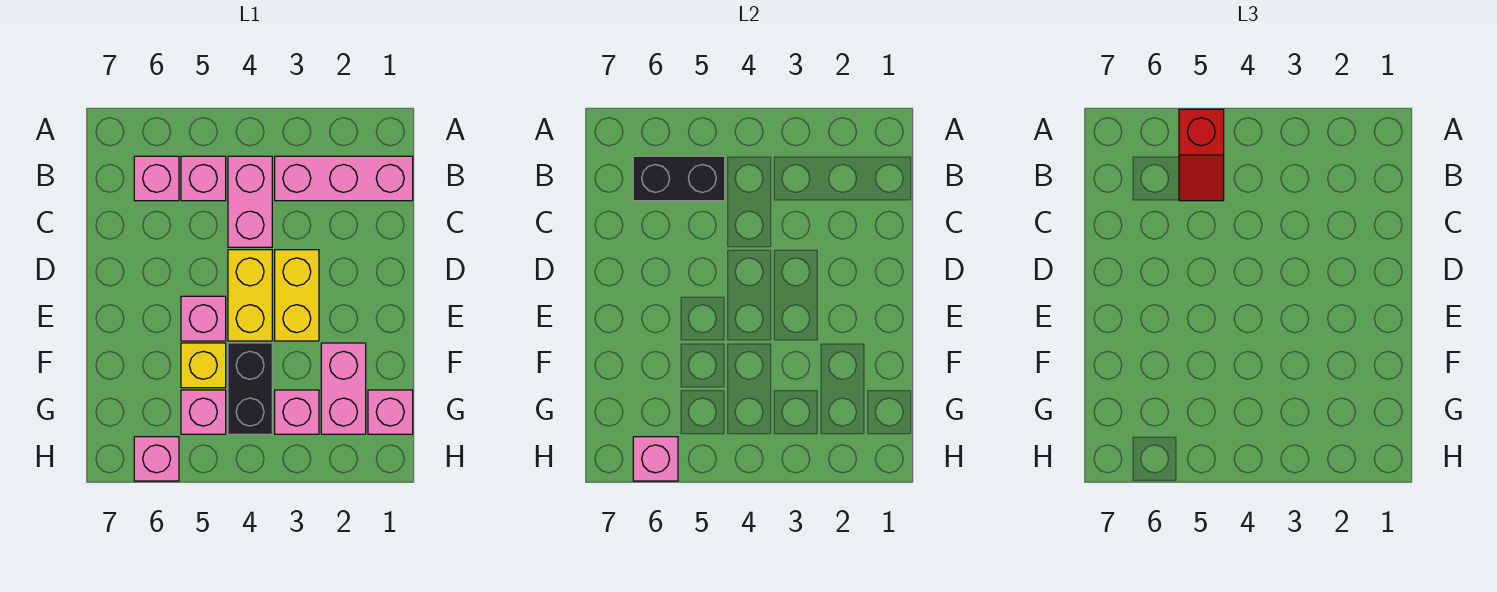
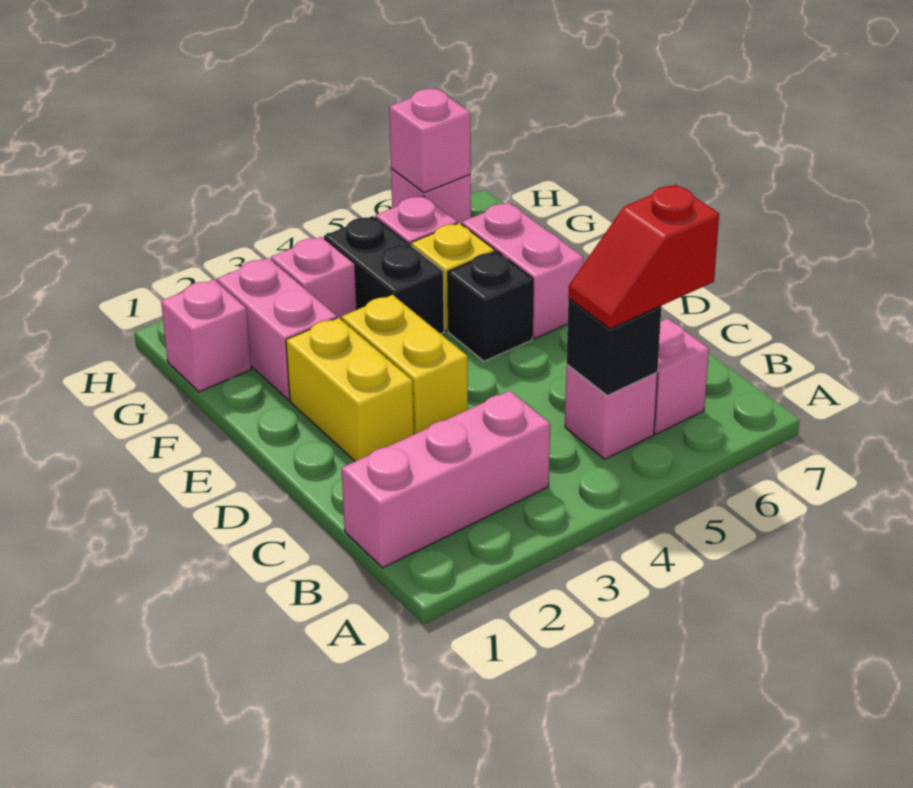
red slope A5:B5 level 3 top A -> red slope B5:B6 level 3 top 6
pink brick B4:C4 level 1 -> pink brick E6:F6 level 1
black brick B5:B6 level 2 -> black brick B5 level 2
yellow brick D4:E4 level 1 -> yellow brick D2:E2 level 1
pink brick E5 level 1 -> black brick E5 level 1

